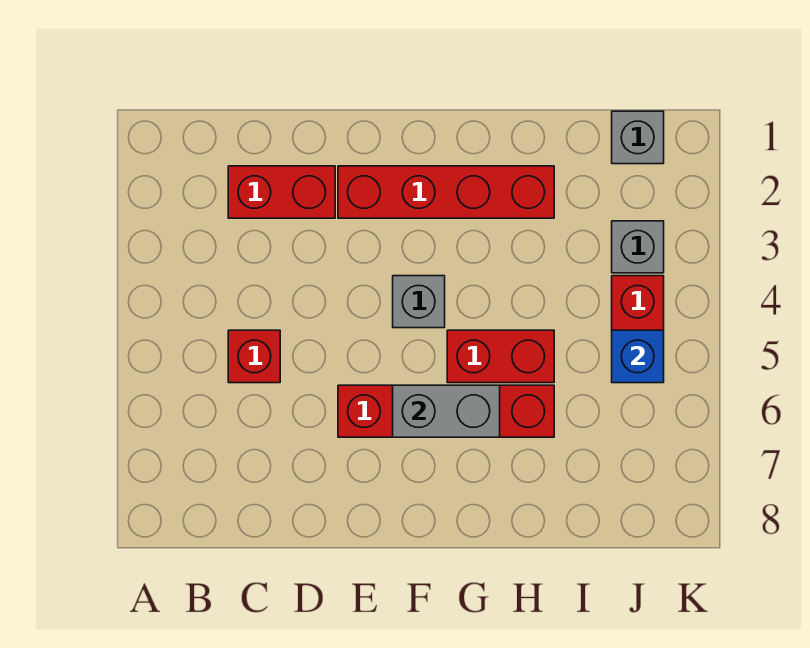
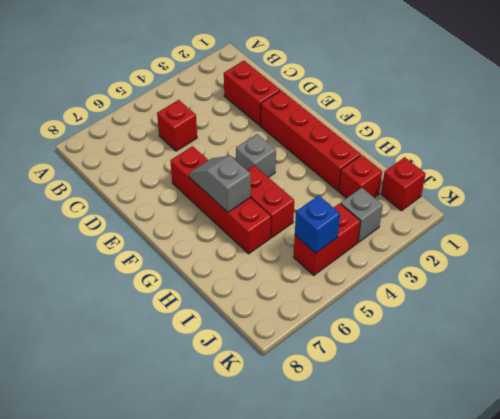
grey brick F6:G6 level 2 -> grey slope F6:G6 level 2 top G
none -> red brick I2 level 1
grey brick J1 level 1 -> red brick J1 level 1

